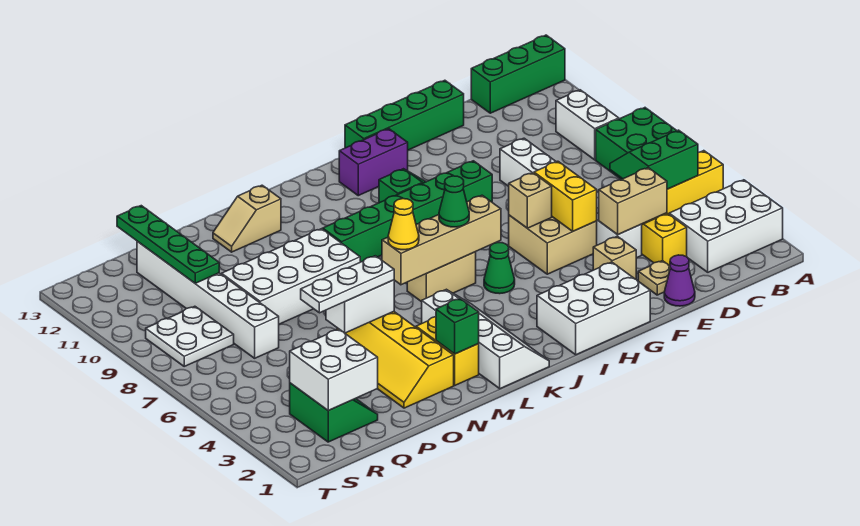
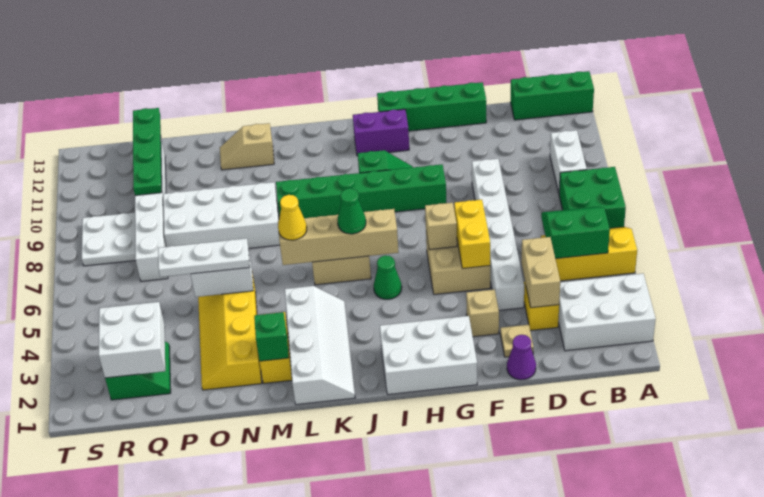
tan brick D4:E4 level 2 -> tan brick D3:D4 level 2

